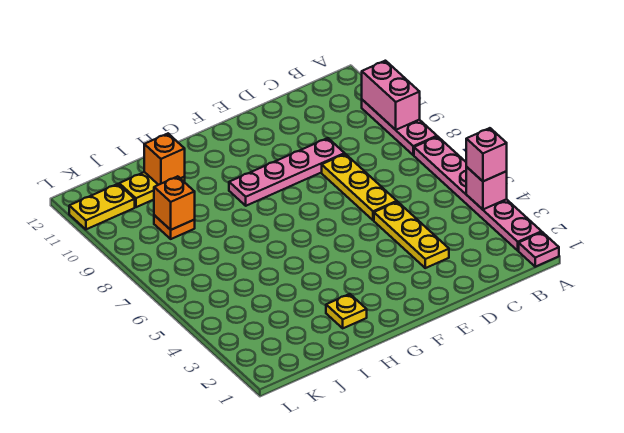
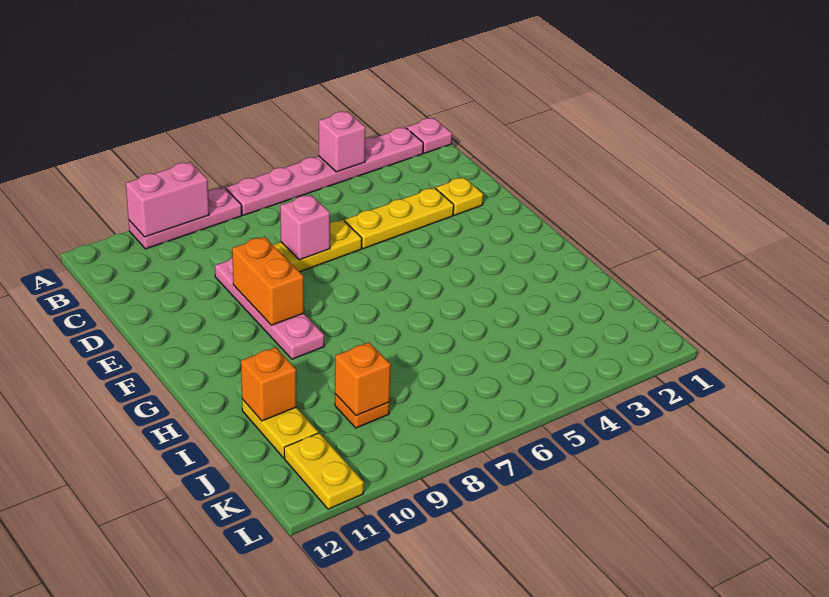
pink brick A4 level 3 -> pink brick D7 level 2
none -> orange brick E9:F9 level 2
yellow plate H2 level 1 -> yellow plate D2 level 1

